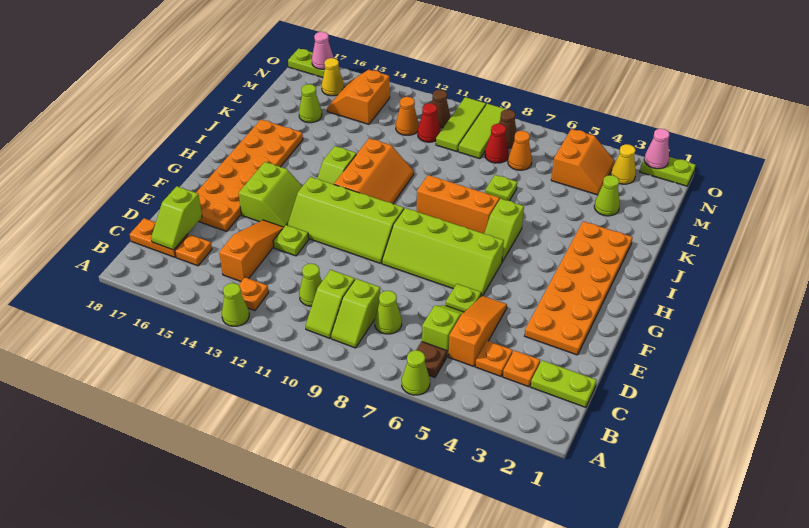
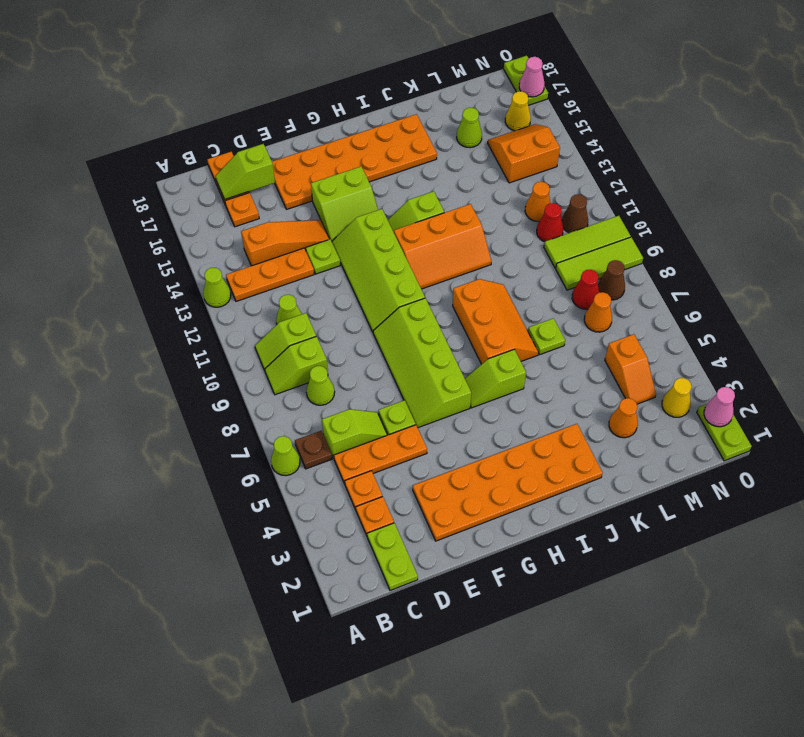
orange plate B13 level 1 -> orange plate B13:D13 level 1
orange slope C5:E5 level 1 top C -> orange plate C5:E5 level 1
lime cone L3 level 1 -> orange cone L3 level 1
orange slope M4:N5 level 1 top 5 -> orange slope M4:M5 level 1 top 5

